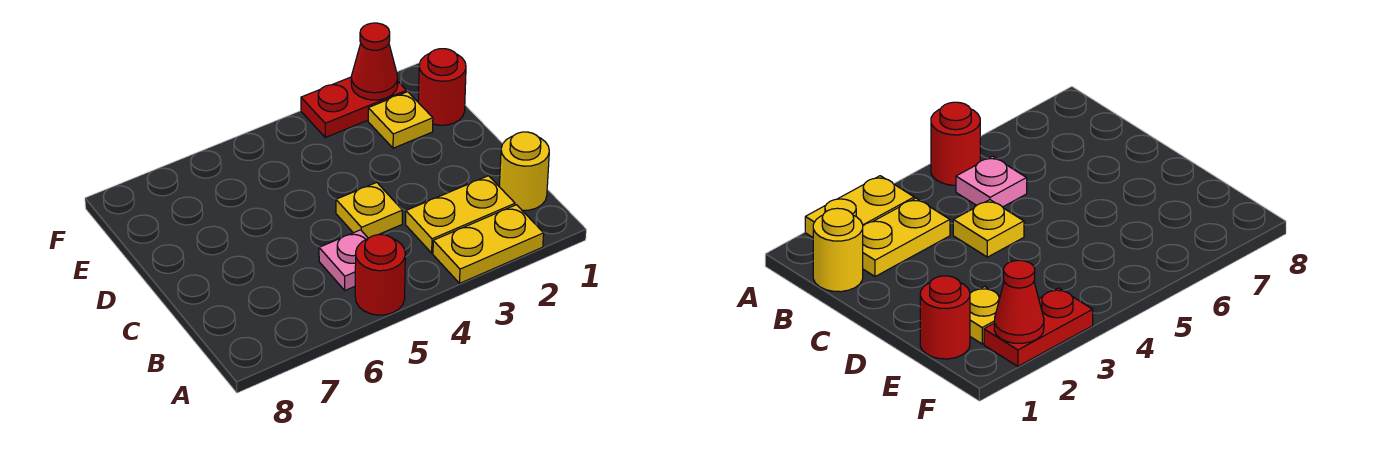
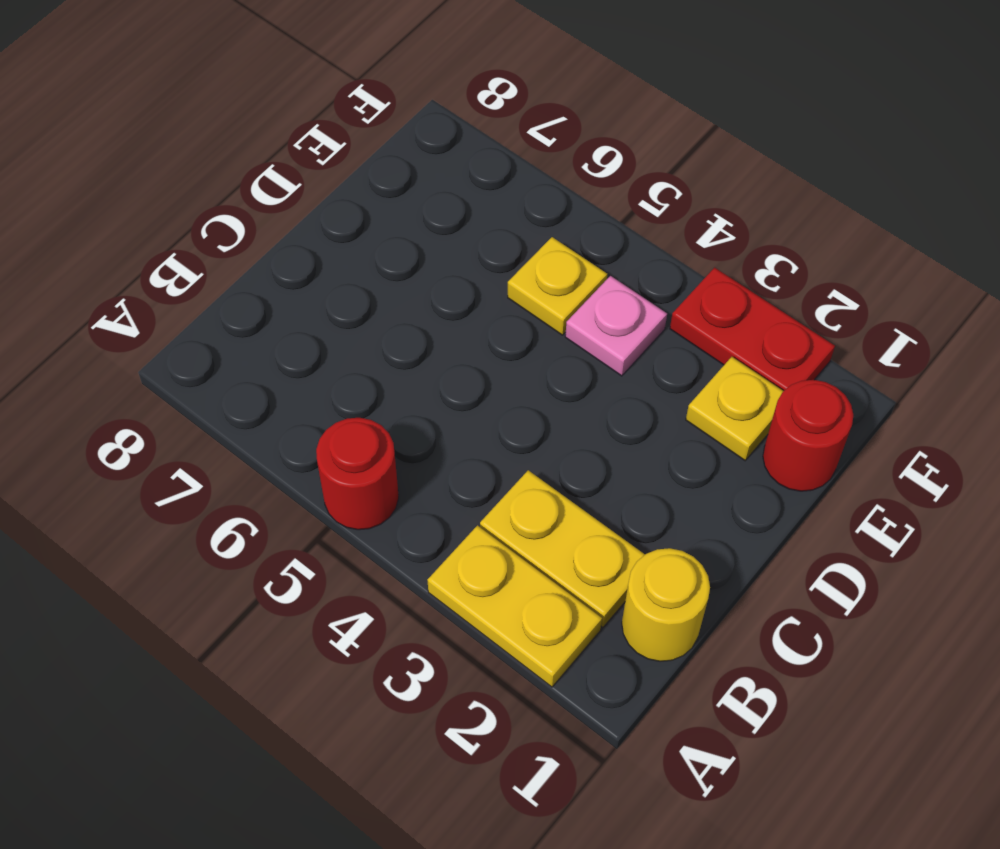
pink plate B5 level 1 -> pink plate E4 level 1
yellow plate C4 level 1 -> yellow plate E5 level 1
red cone F2 level 2 -> none

